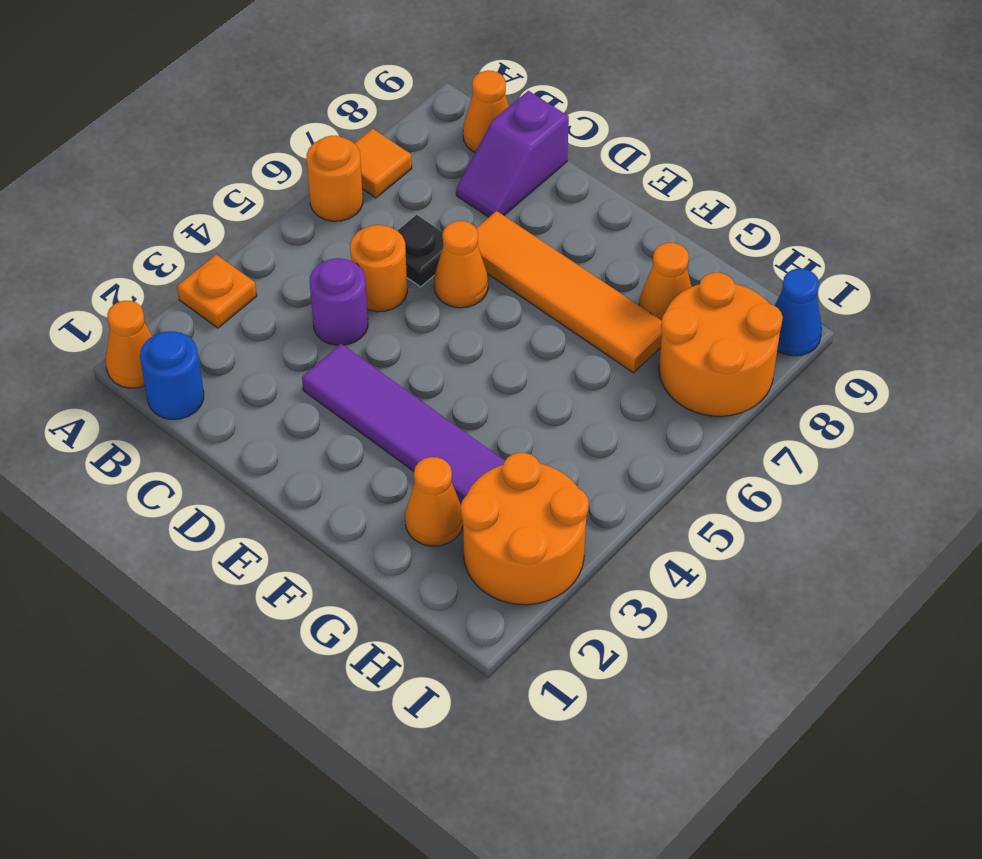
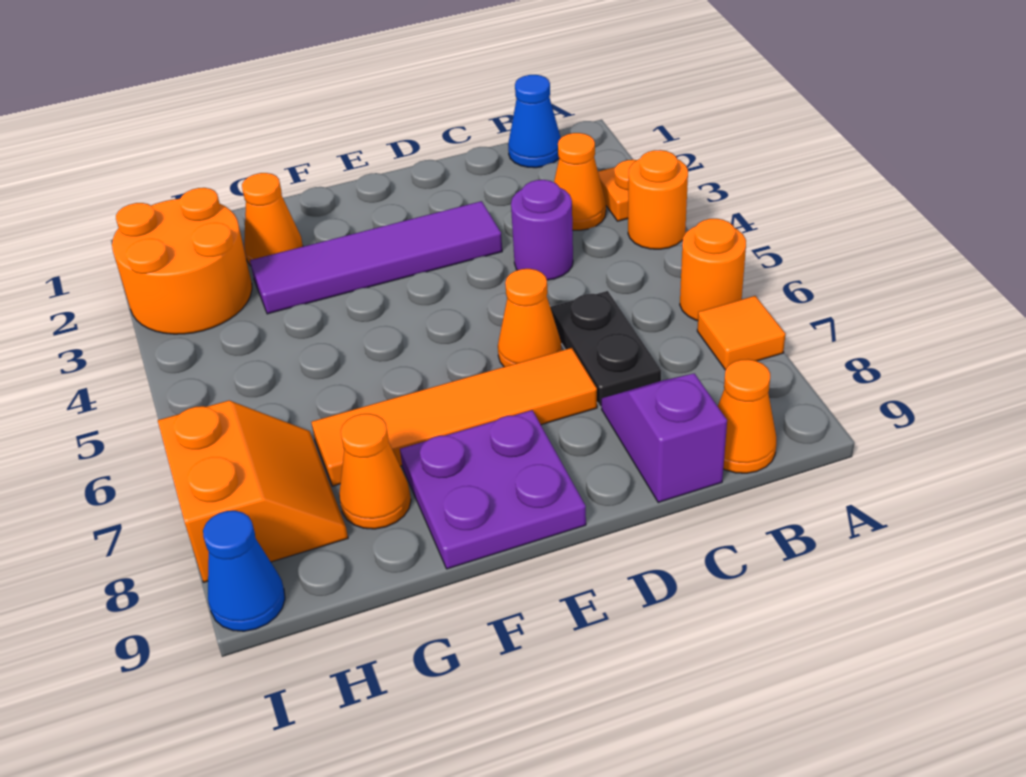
orange cone A1 level 1 -> orange cone B3 level 1
blue round brick B1 level 1 -> blue cone B1 level 1
orange round brick C5 level 1 -> orange round brick A4 level 1
black plate C6 level 1 -> black plate C6:C7 level 1
none -> purple plate E8:F9 level 1
orange round brick H7:I8 level 1 -> orange slope H7:I8 level 1 top I

